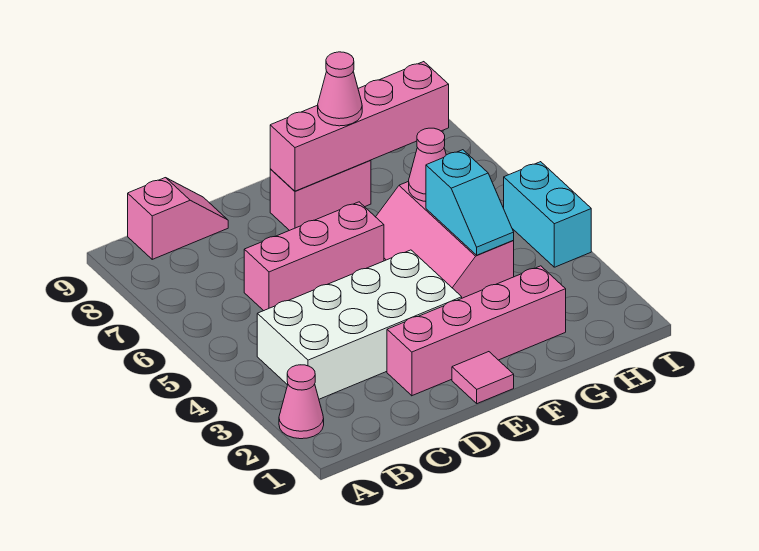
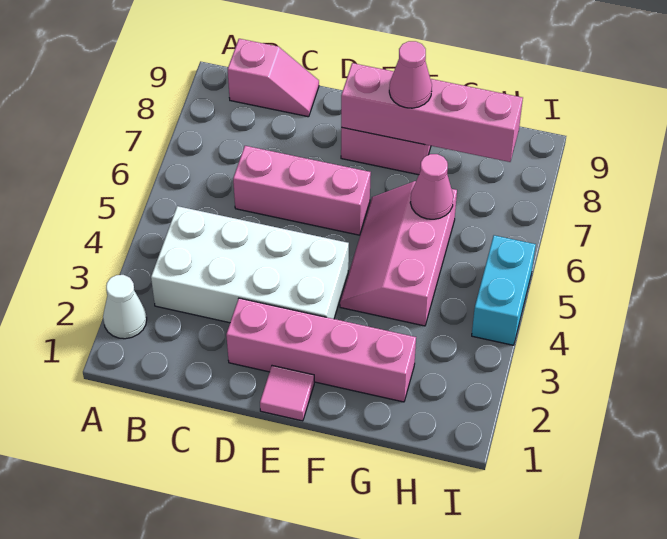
pink cone A2 level 1 -> white cone A2 level 1
cyan slope G4:G5 level 2 top 5 -> none

